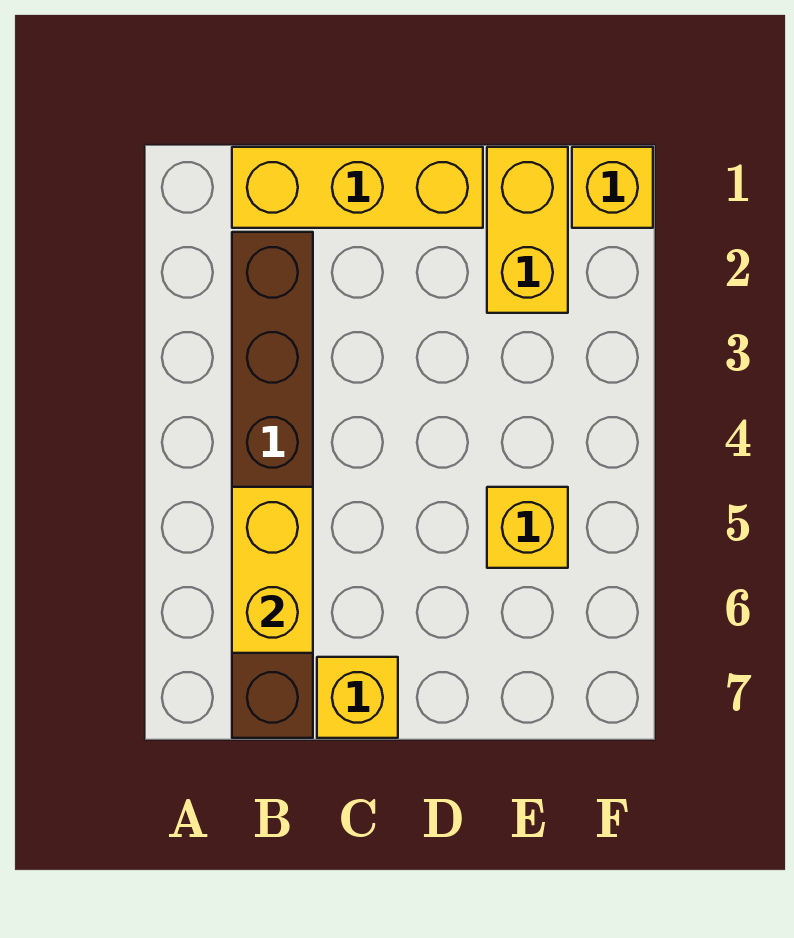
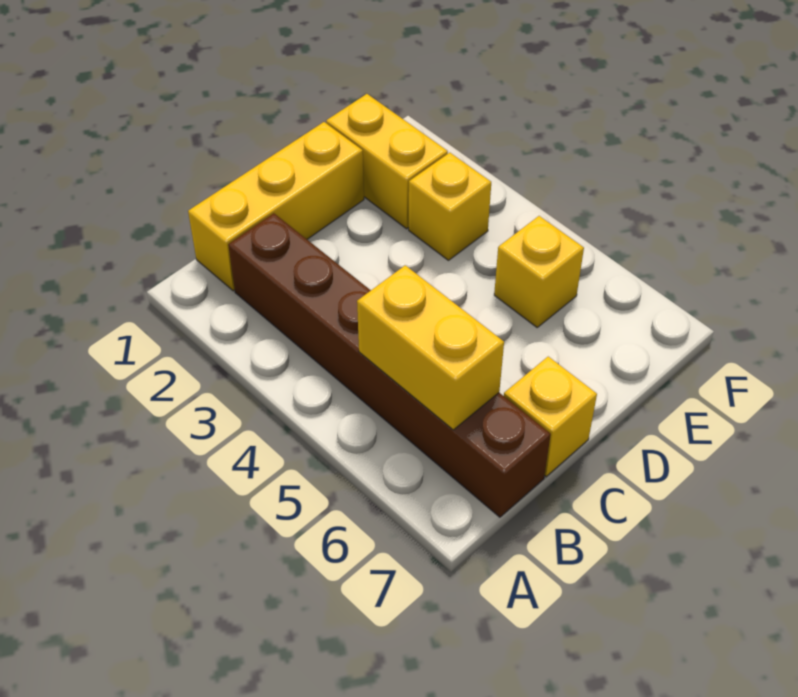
yellow brick F1 level 1 -> yellow brick E3 level 1

